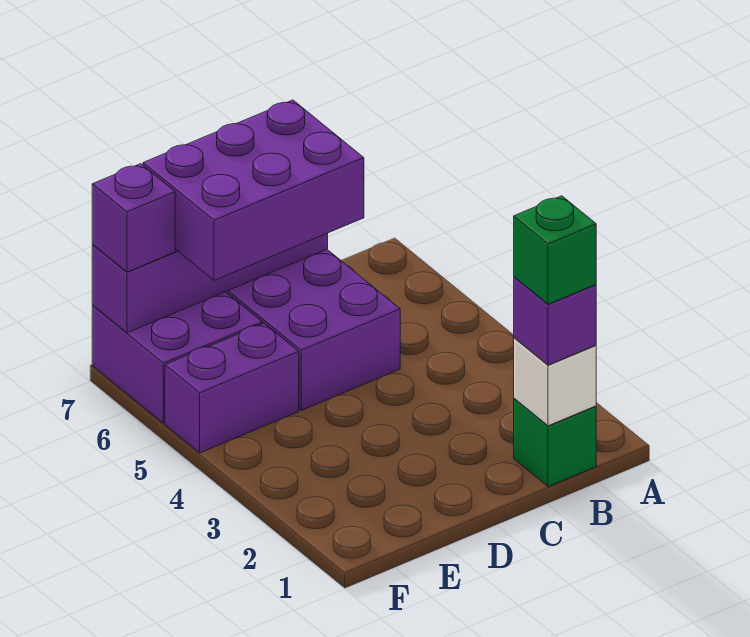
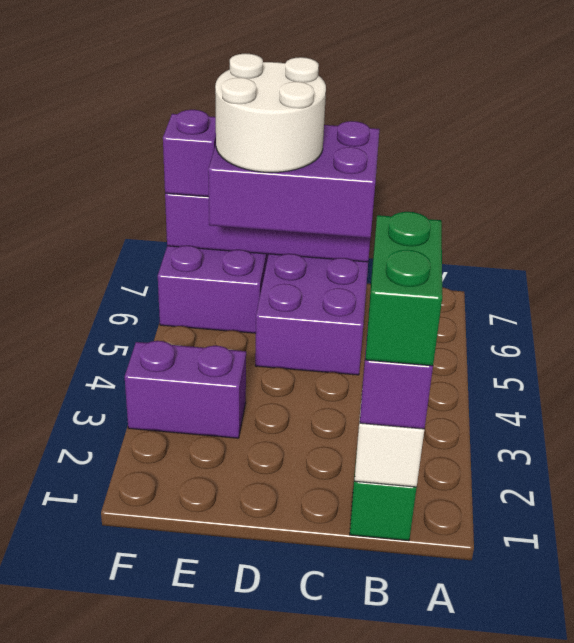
green brick B1 level 4 -> green brick B1:B2 level 4
none -> white round brick D6:E7 level 4
purple brick E5:F5 level 1 -> purple brick E3:F3 level 1

